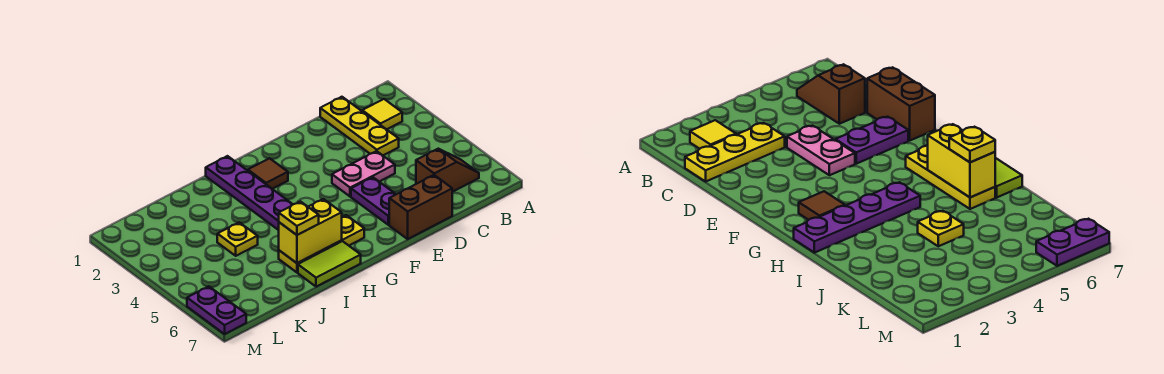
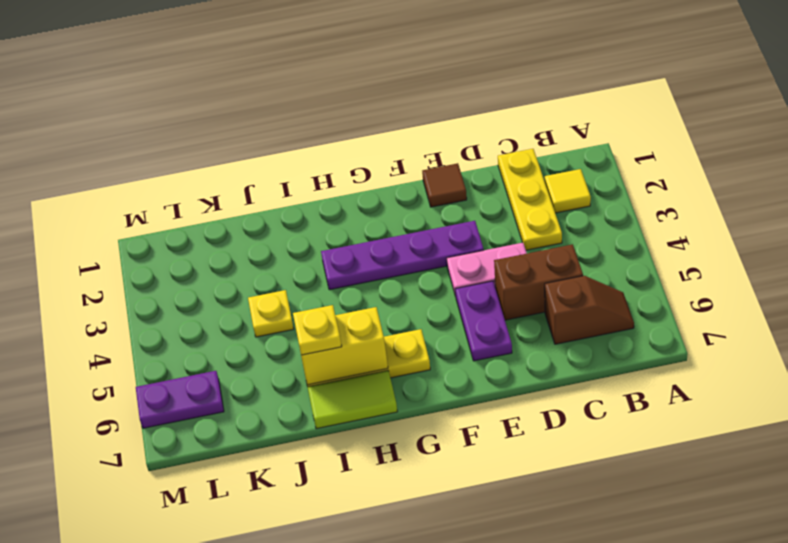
brown brick D7:E7 level 1 -> brown brick C5:D5 level 1
brown tile G2 level 1 -> brown tile E1 level 1
purple plate H1:H4 level 1 -> purple plate E3:H3 level 1
purple plate M6:M7 level 1 -> purple plate L6:M6 level 1

